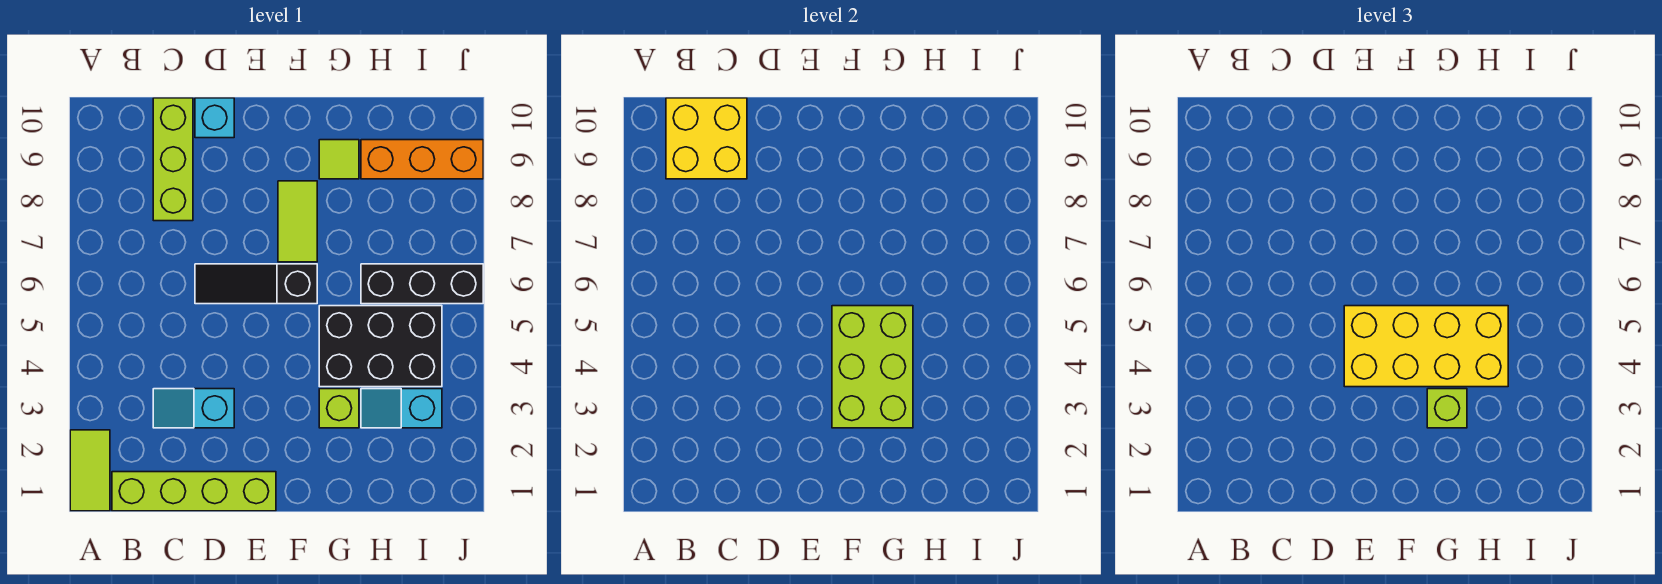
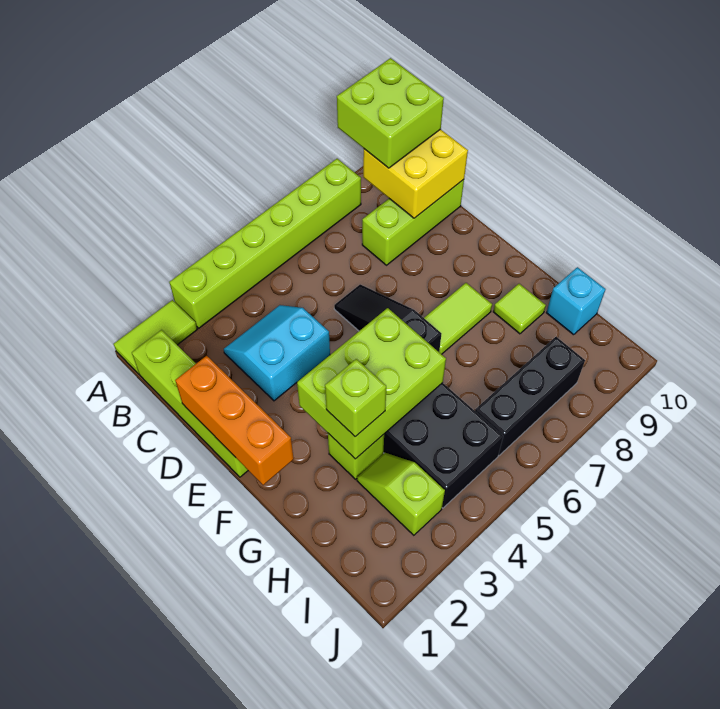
none -> lime brick A3:A8 level 1
none -> lime brick A9:B10 level 3
cyan slope C3:D3 level 1 top D -> cyan slope C3:D4 level 1 top D
cyan brick D10 level 1 -> cyan brick H10 level 1
yellow brick E4:H5 level 3 -> none
cyan slope H3:I3 level 1 top I -> lime slope H3:I3 level 1 top I
black brick H6:J6 level 1 -> black brick I6:I8 level 1
orange brick H9:J9 level 1 -> orange brick D1:F1 level 2

